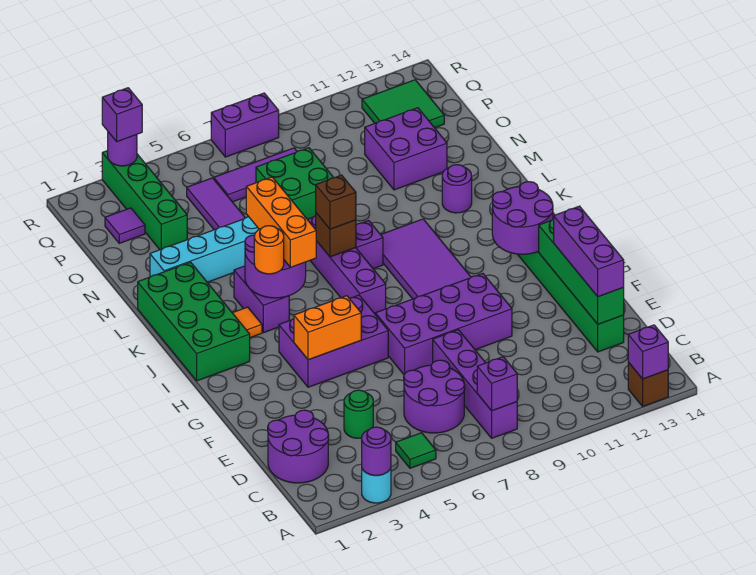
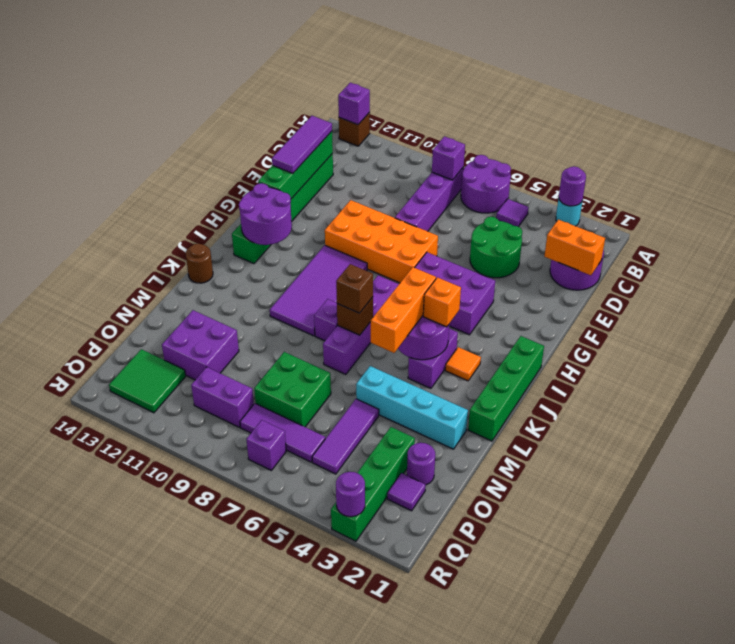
green tile B5 level 1 -> purple tile B5 level 1
purple round brick C6:D7 level 1 -> purple round brick A6:B7 level 1
green round brick D4 level 1 -> green round brick D4:E5 level 1
purple brick D13:F13 level 3 -> purple tile D13:F13 level 3
purple brick F7:G10 level 1 -> orange brick F7:G10 level 1
orange brick G4:G5 level 2 -> orange brick D1:D2 level 2
green brick I1:L2 level 1 -> green brick I1:L1 level 1
orange round brick J4 level 3 -> orange brick J4 level 3
none -> brown round brick K14 level 1
purple round brick L12 level 1 -> purple round brick O2 level 1
purple brick R3 level 3 -> purple brick Q7 level 1
purple brick R7:R8 level 1 -> purple brick P9:P10 level 1

